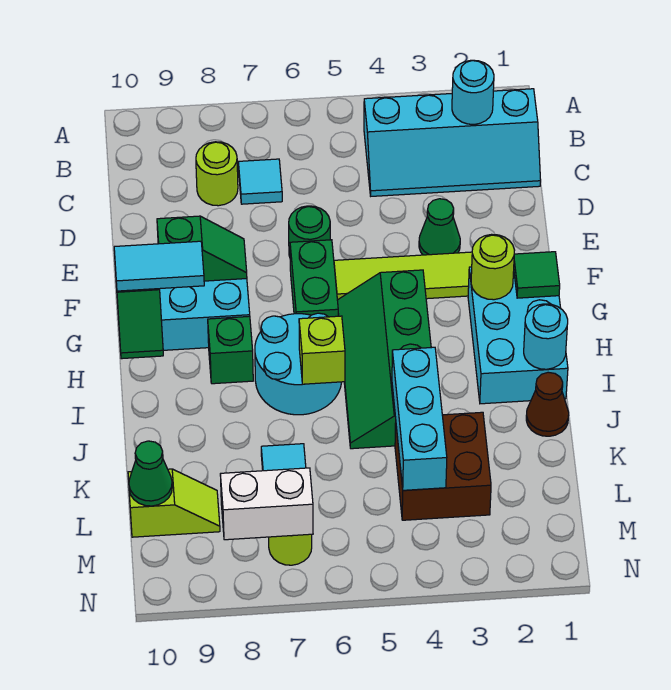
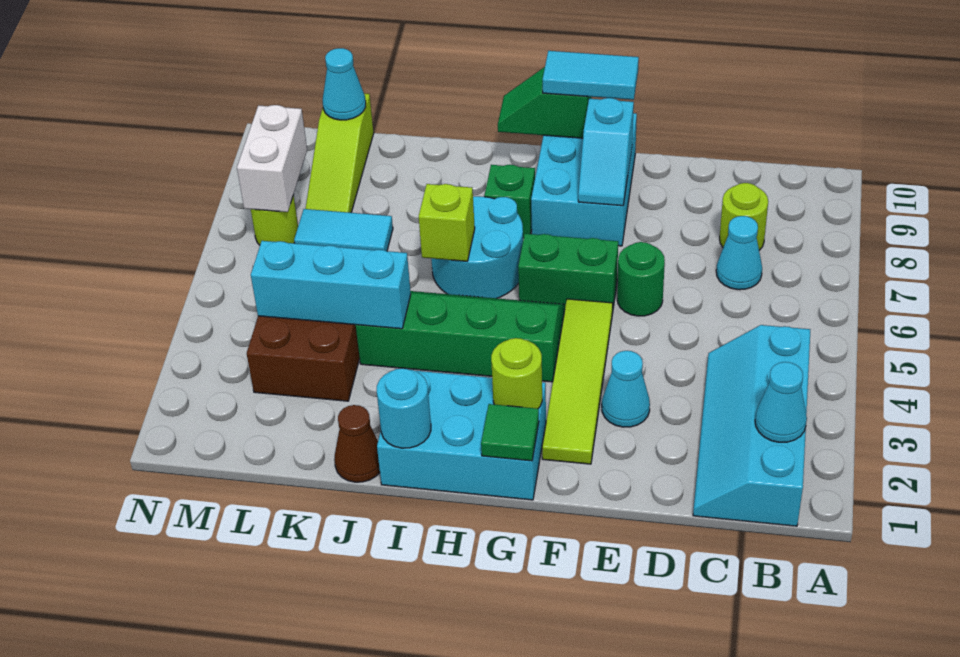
cyan round brick B2 level 2 -> cyan cone B2 level 2
cyan tile C7 level 1 -> cyan cone C7 level 1
green cone E3 level 1 -> cyan cone E3 level 1
green slope F8:F9 level 2 top 9 -> cyan slope F8:F9 level 2 top 9
cyan tile G9:G10 level 3 -> cyan tile F10:G10 level 3
lime slope L9:L10 level 1 top 10 -> lime slope L8:L10 level 1 top 10
green cone L10 level 2 -> cyan cone L10 level 2

